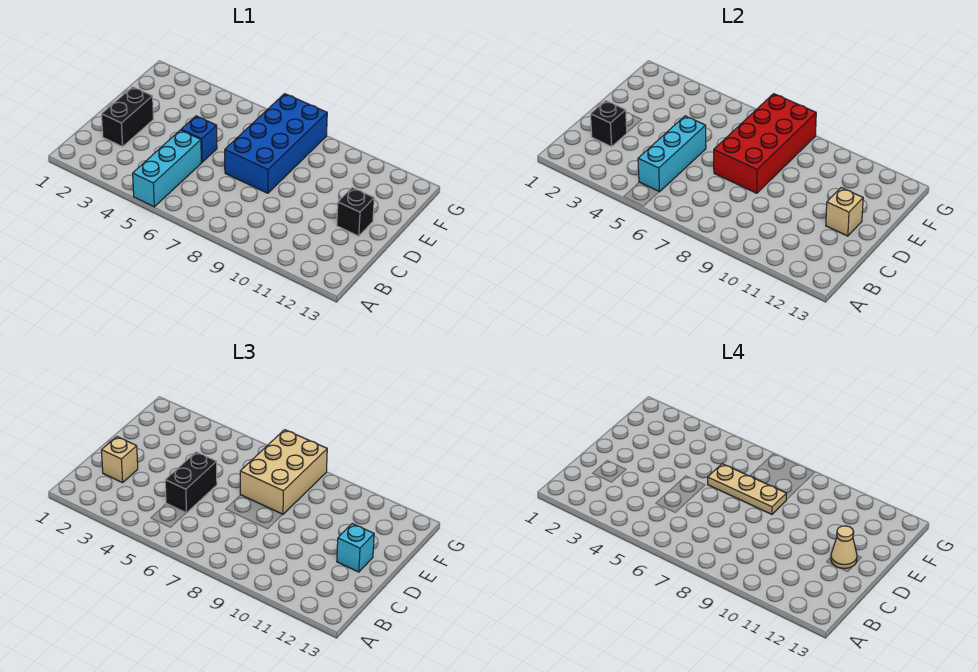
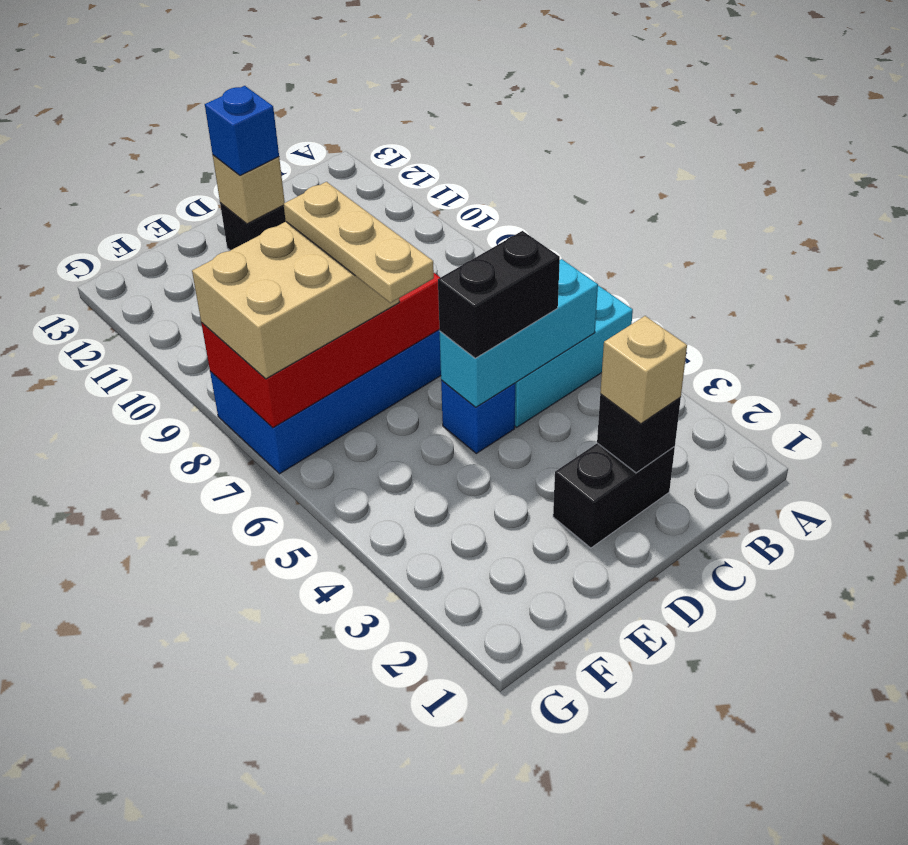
cyan brick D12 level 3 -> blue brick D12 level 3
tan cone D12 level 4 -> none

